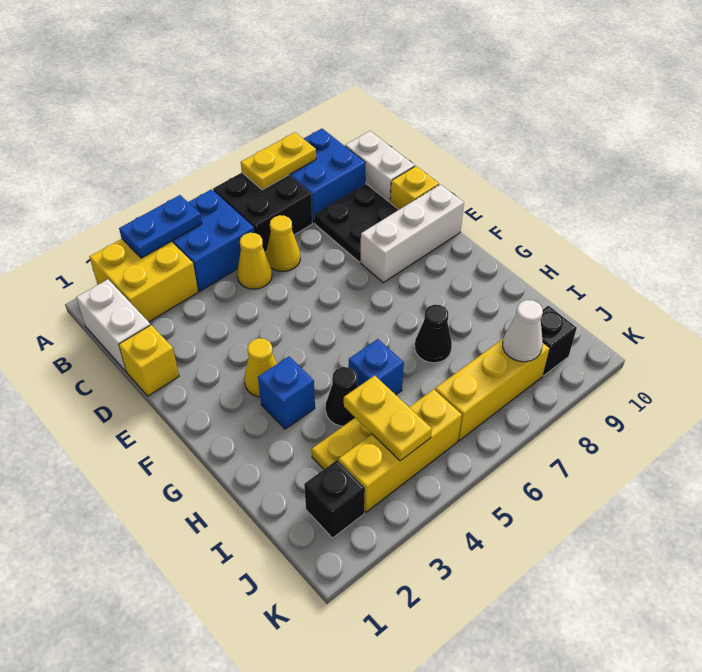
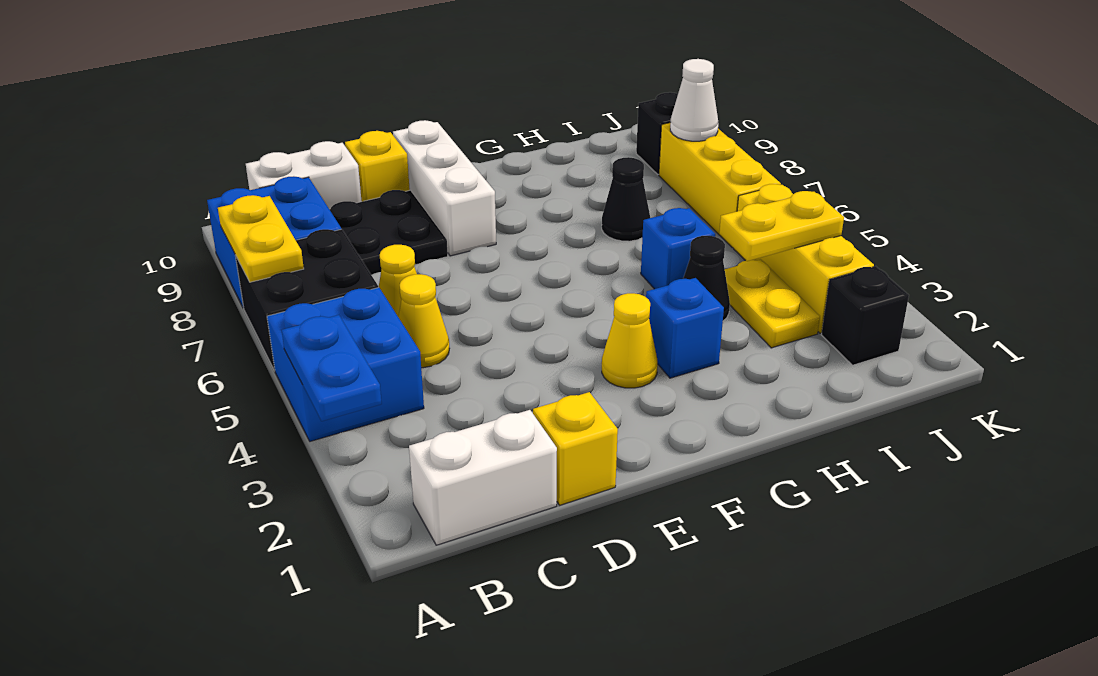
yellow brick A2:B3 level 1 -> none

